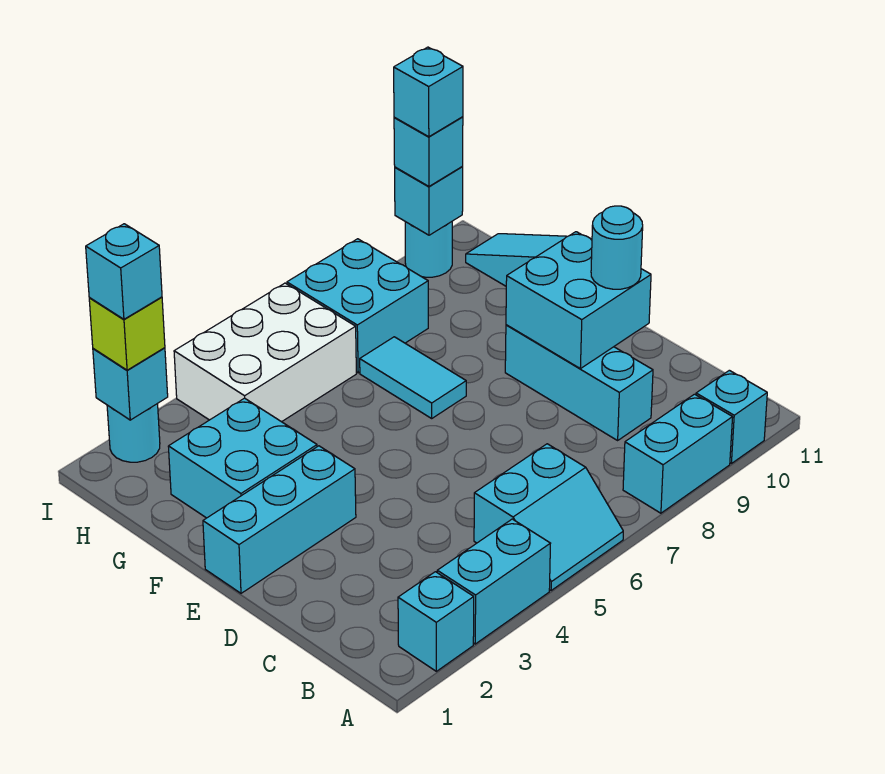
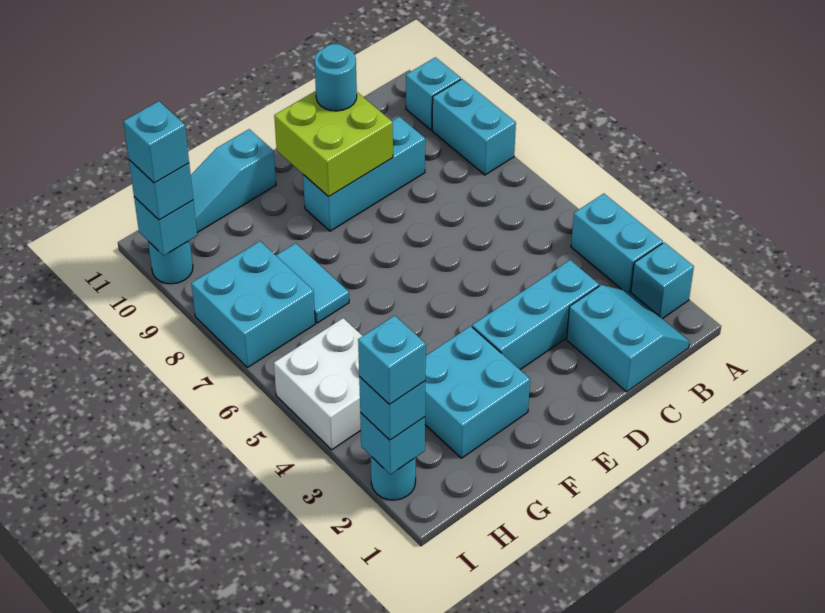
cyan slope A5:B6 level 1 top B -> cyan slope B1:C2 level 1 top C
cyan brick D9:E10 level 2 -> lime brick D9:E10 level 2
cyan brick E1:E3 level 1 -> cyan brick C3:E3 level 1
cyan tile F7:G7 level 1 -> cyan tile G7:G8 level 1
white brick H4:I6 level 1 -> white brick H4:I5 level 1
lime brick I2 level 3 -> cyan brick I2 level 3

